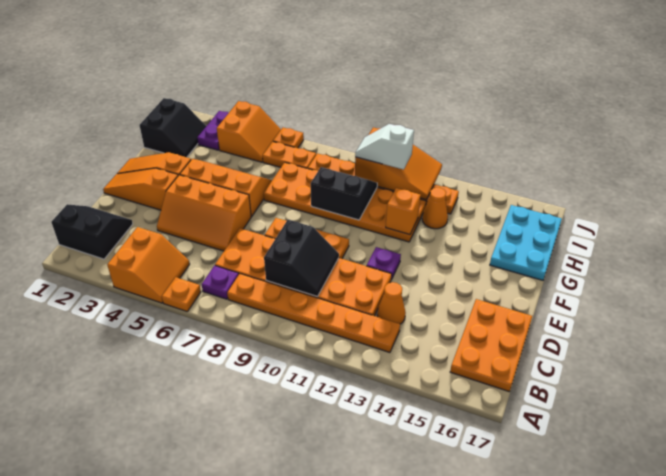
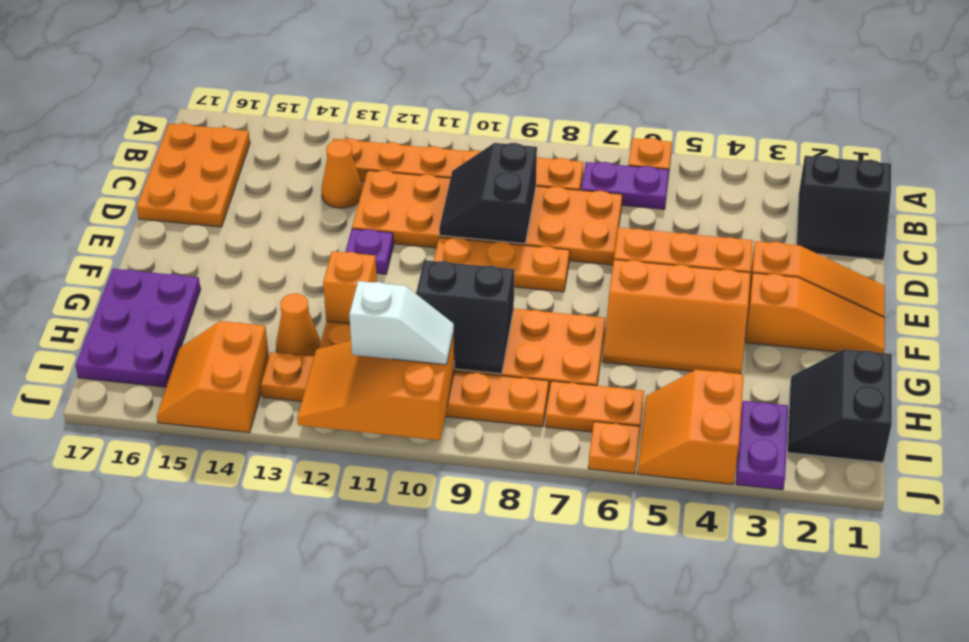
orange slope A4:B5 level 1 top 4 -> orange slope I14:J15 level 1 top 14
purple plate B7 level 1 -> purple plate B6:B7 level 1
cyan plate G16:I17 level 1 -> purple plate G16:I17 level 1

